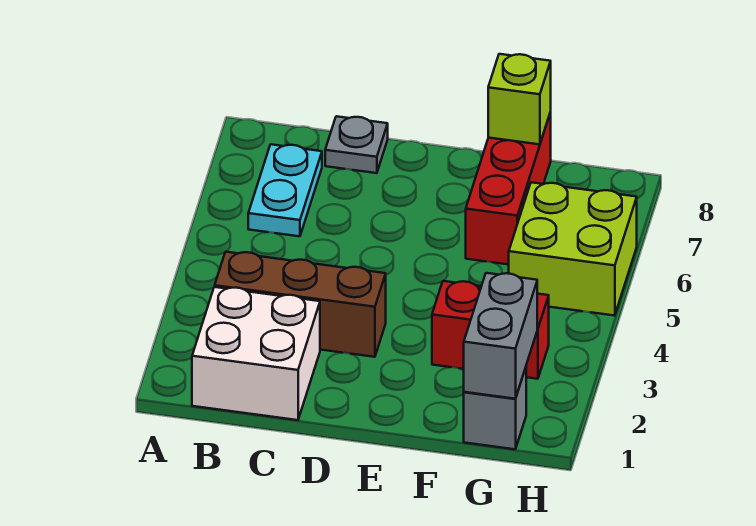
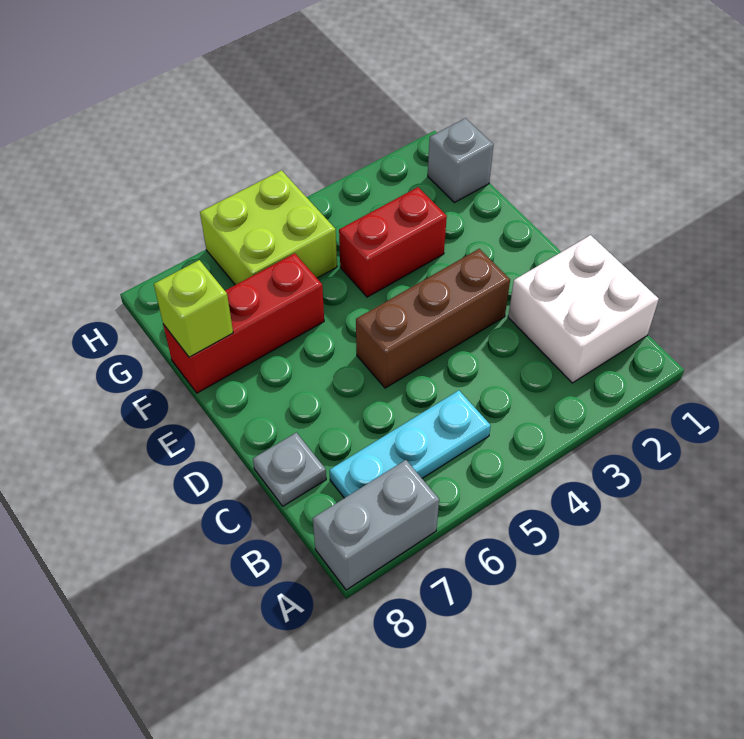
brown brick B3:D3 level 1 -> brown brick D3:D5 level 1
cyan plate B6:B7 level 1 -> cyan plate B5:B7 level 1
red brick F3:G3 level 1 -> red brick F3:F4 level 1
grey brick G1:G2 level 2 -> grey brick A7:A8 level 1

